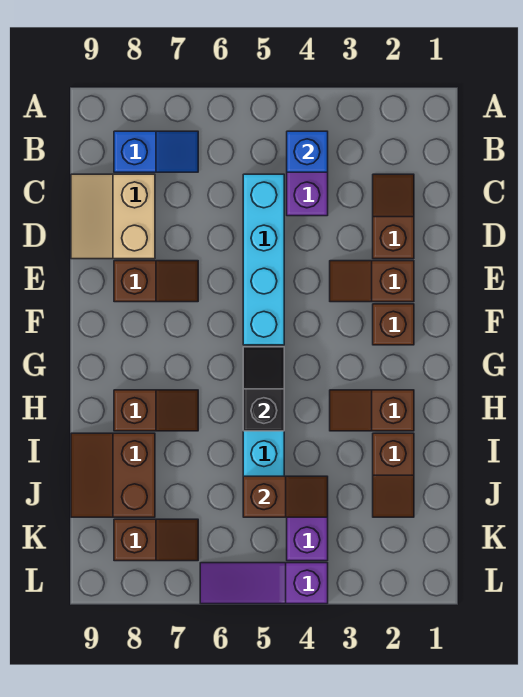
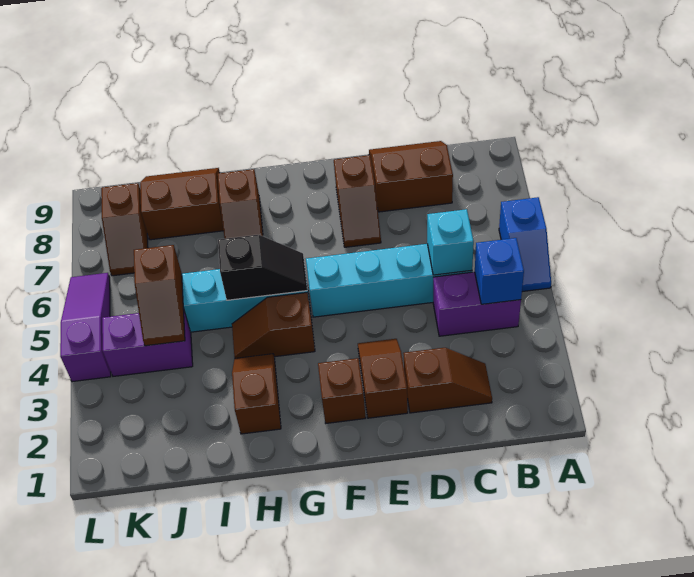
blue slope B7:B8 level 1 top 8 -> blue slope A5:A6 level 1 top 6
none -> cyan brick C5 level 2
tan slope C8:D9 level 1 top 8 -> brown slope C8:D9 level 1 top 8
brown slope I2:J2 level 1 top I -> brown slope G4:H4 level 1 top G

